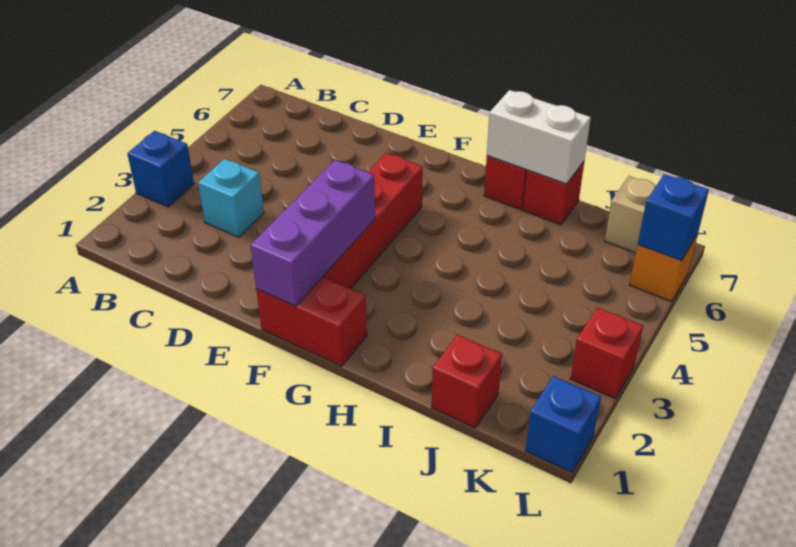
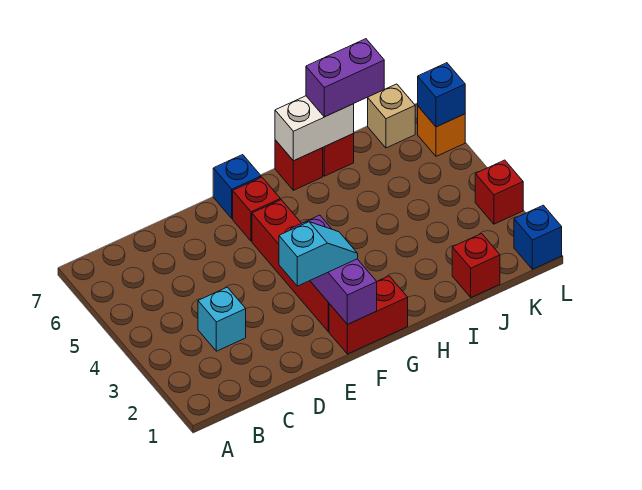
blue brick A3 level 1 -> blue brick F7 level 1
none -> cyan slope E2:F2 level 3 top E
none -> red brick F6 level 1
none -> purple brick I7:J7 level 3

